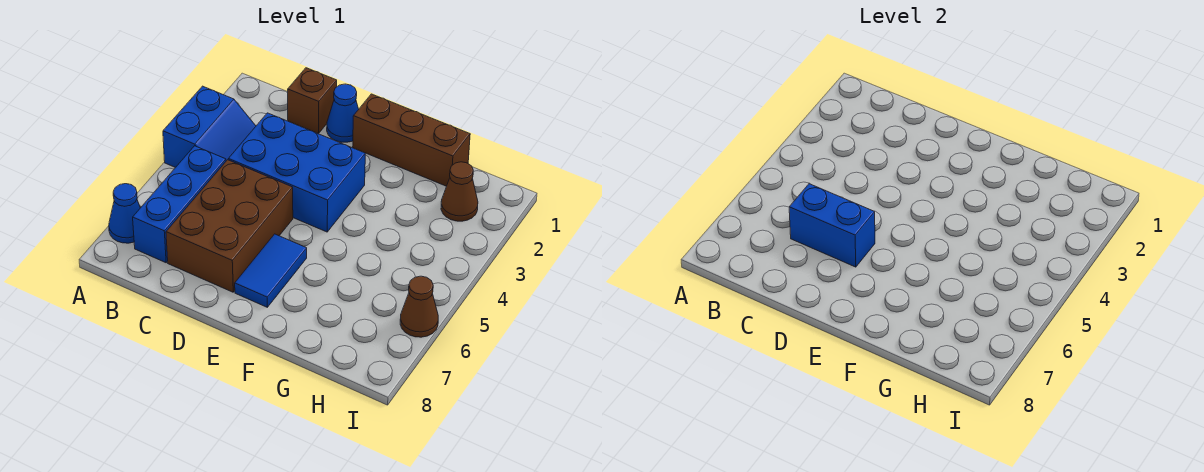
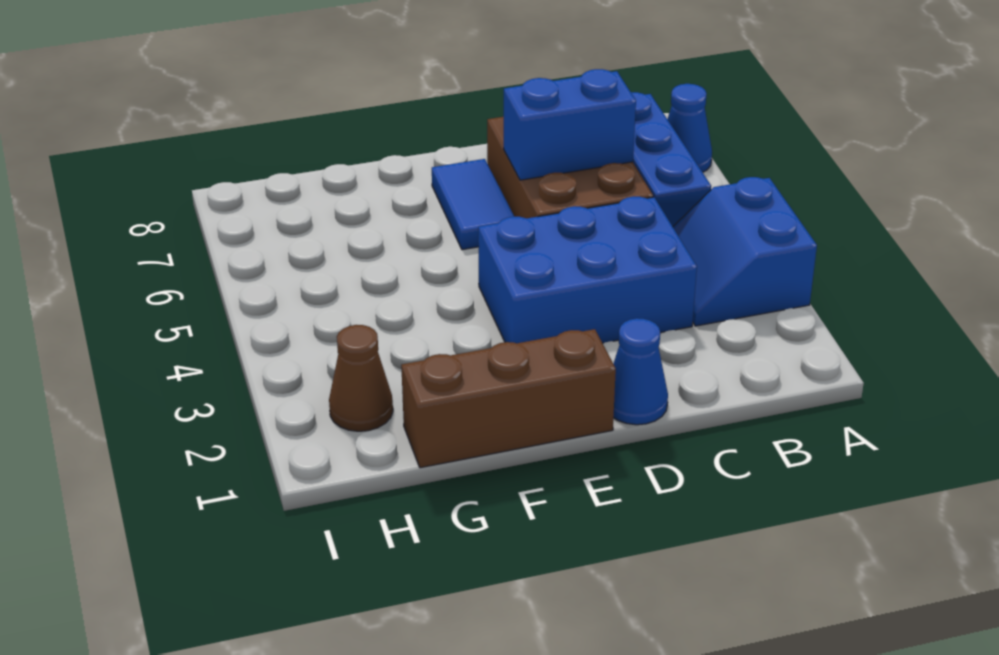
brown brick C1 level 1 -> none
brown cone I6 level 1 -> none

